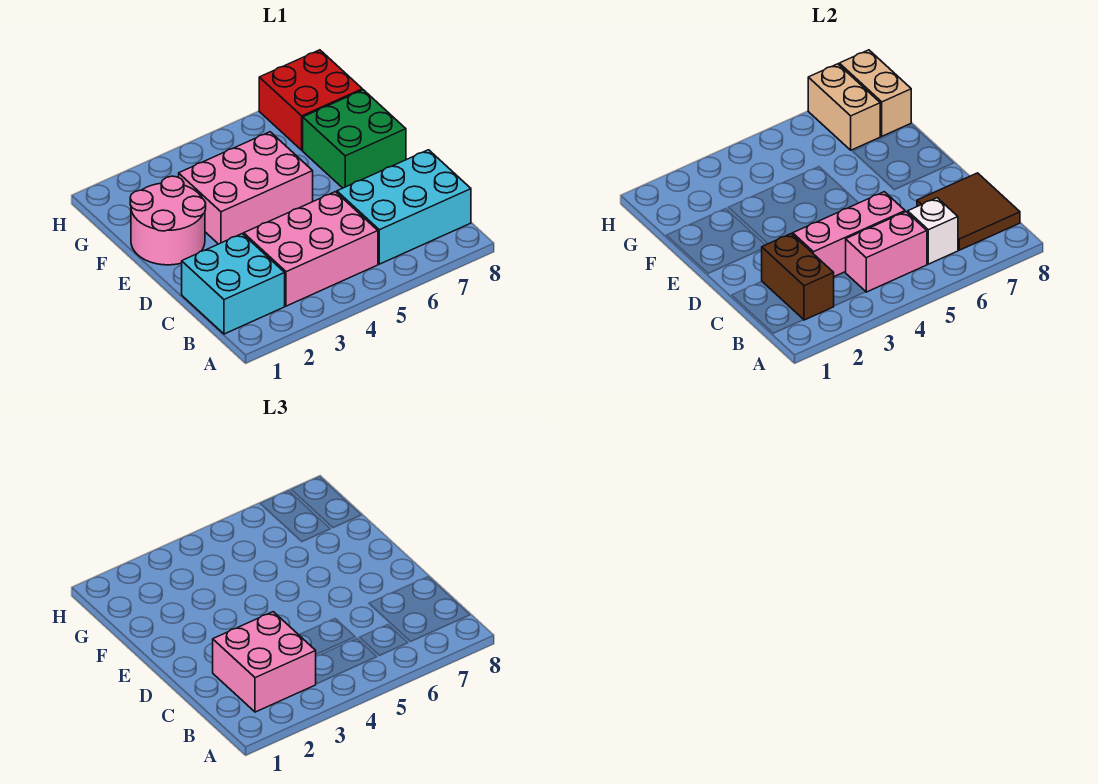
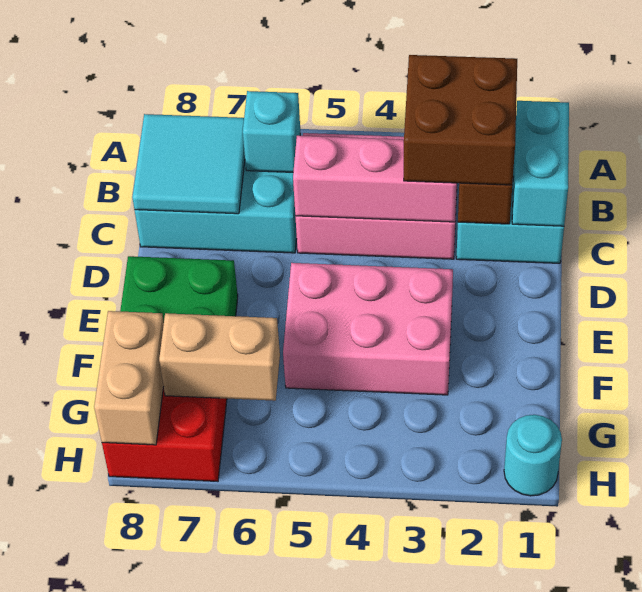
none -> cyan brick B1:C1 level 2
pink brick B2:C3 level 3 -> brown brick B2:C3 level 3
pink brick B4:B5 level 2 -> none
white brick B6 level 2 -> cyan brick B6 level 2
brown tile B7:C8 level 2 -> cyan tile B7:C8 level 2
pink round brick E1:F2 level 1 -> none
tan brick G7:H7 level 2 -> tan brick G6:G7 level 2
none -> cyan round brick H1 level 1

